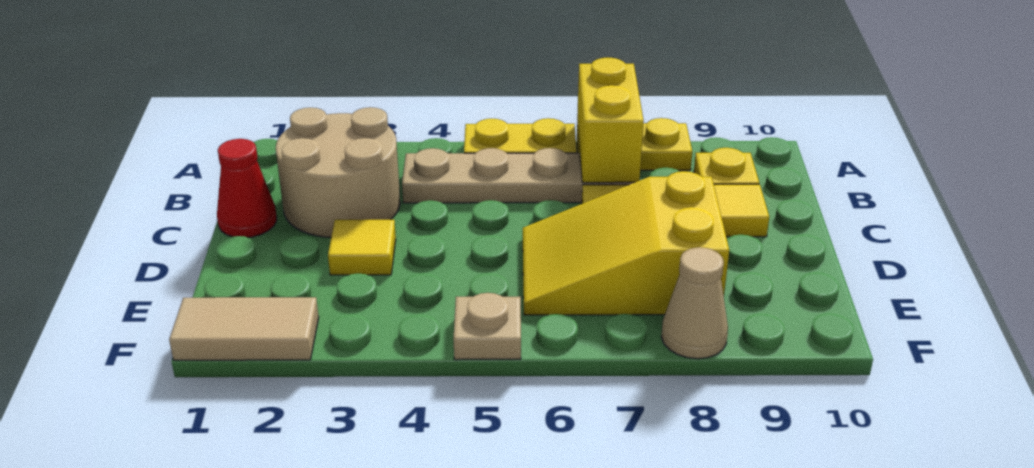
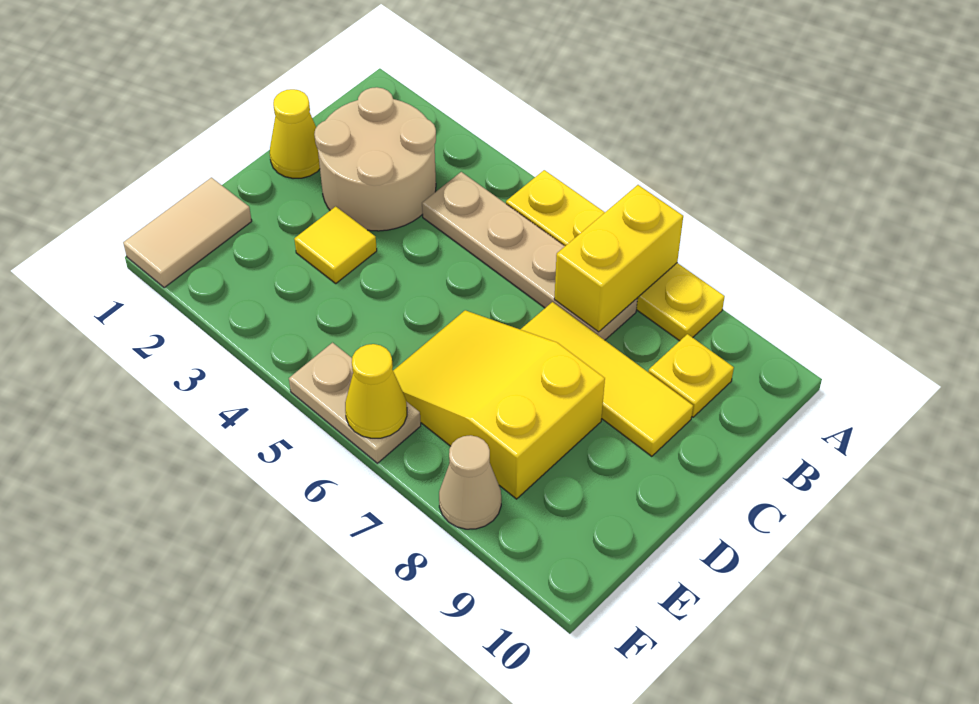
red cone C1 level 1 -> yellow cone C1 level 1
tan tile F1:F2 level 1 -> tan tile E1:F1 level 1
tan plate F5 level 1 -> tan plate F5:F6 level 1
none -> yellow cone F6 level 2

